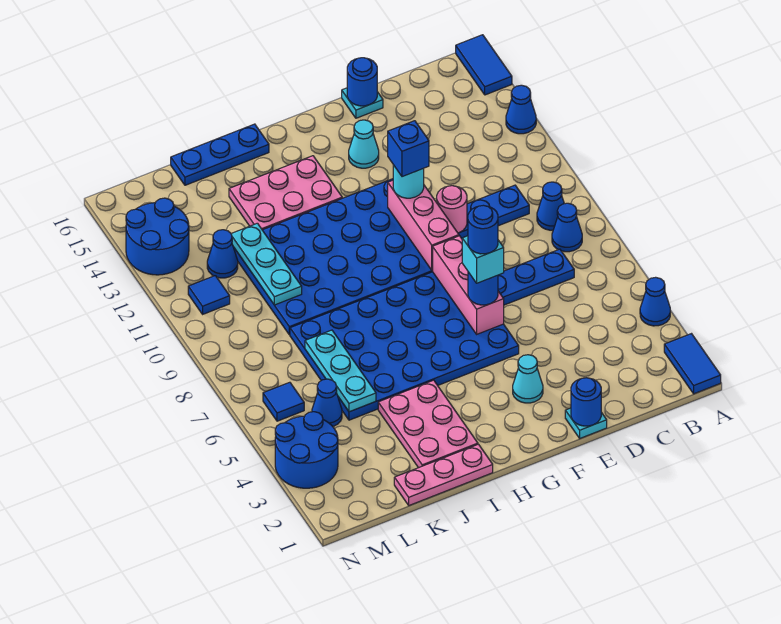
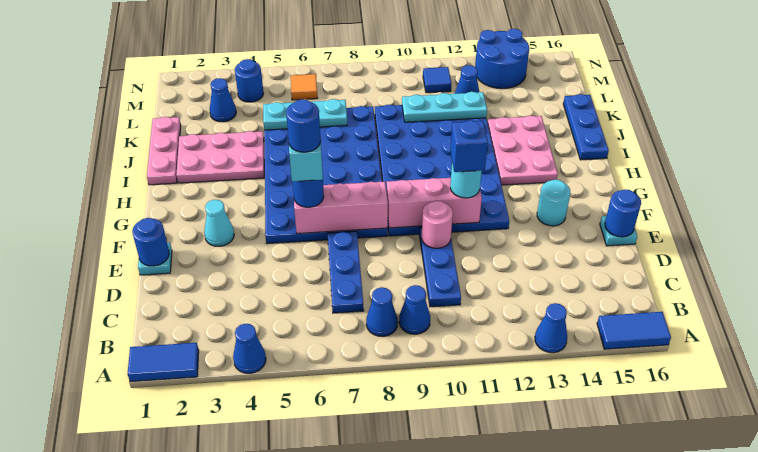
cyan cone F14 level 1 -> cyan round brick F14 level 1
blue cone L5 level 1 -> blue cone L3 level 1
blue round brick M3:N4 level 1 -> blue round brick M4 level 1
blue tile M6 level 1 -> orange tile M6 level 1

